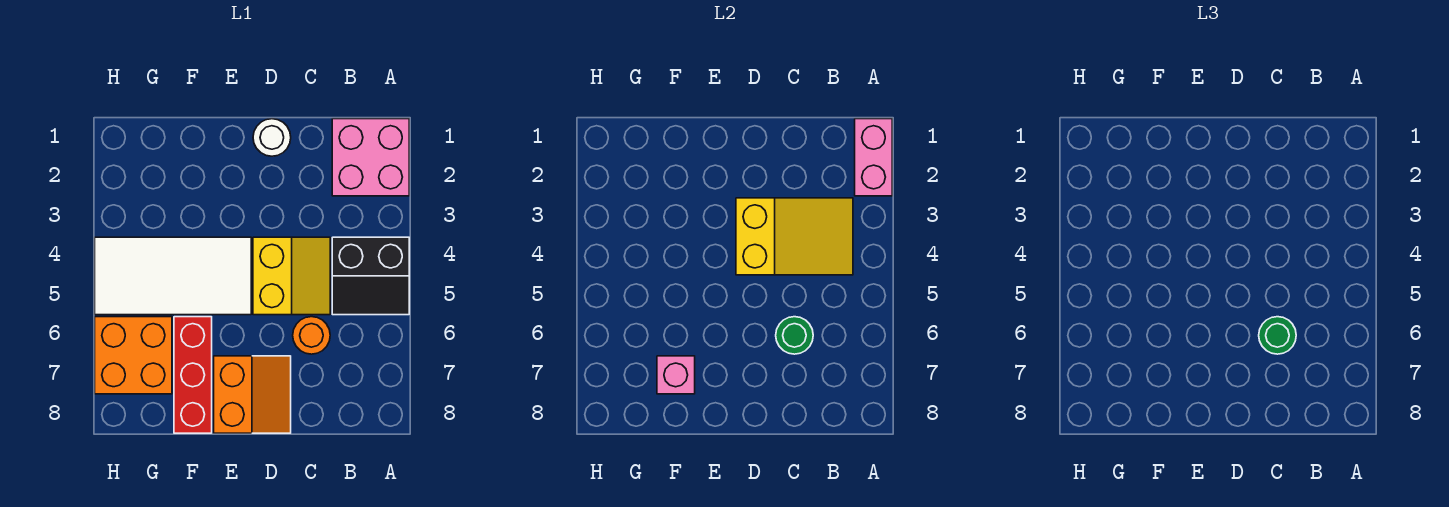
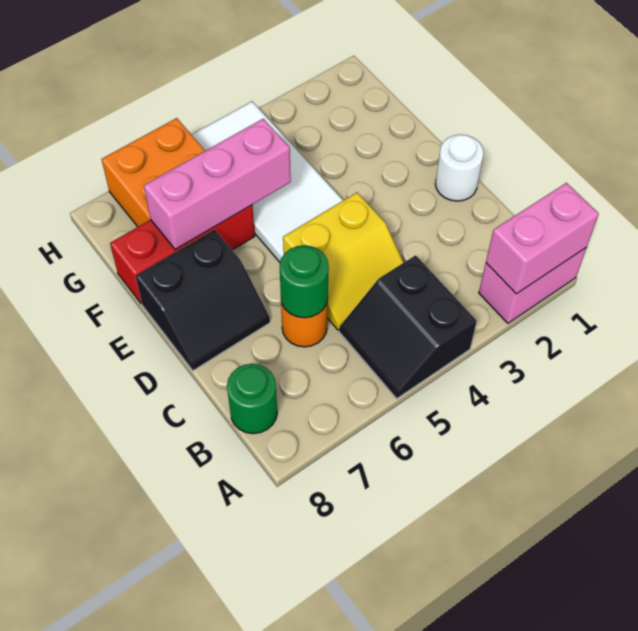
pink brick A1:B2 level 1 -> pink brick A1:A2 level 1
yellow slope B3:D4 level 2 top D -> none
green round brick C6 level 3 -> green round brick B8 level 1
orange slope D7:E8 level 1 top E -> black slope D7:E8 level 1 top E
pink brick F7 level 2 -> pink brick F5:F7 level 2

